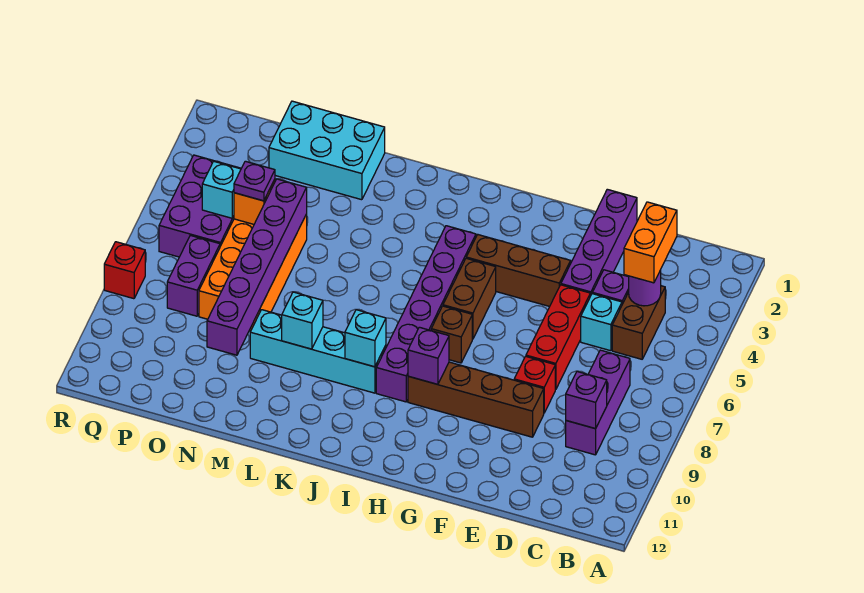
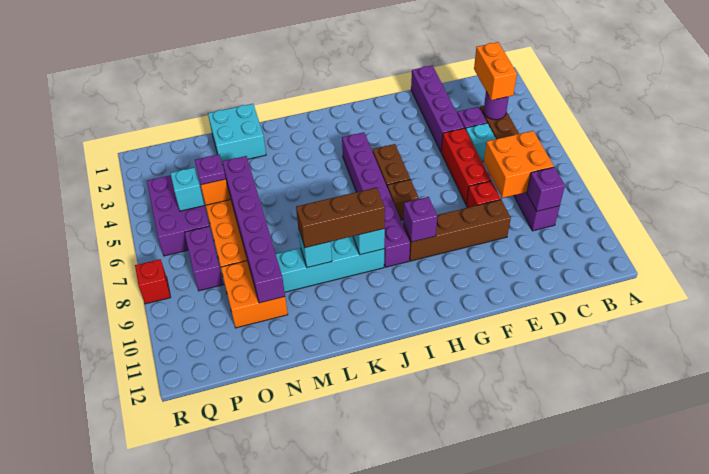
none -> orange brick C7:D8 level 2
brown brick F4:H4 level 1 -> brown brick J9:L9 level 3
cyan brick M1:O2 level 1 -> cyan brick M1:N2 level 1
none -> orange brick N9:O10 level 1

